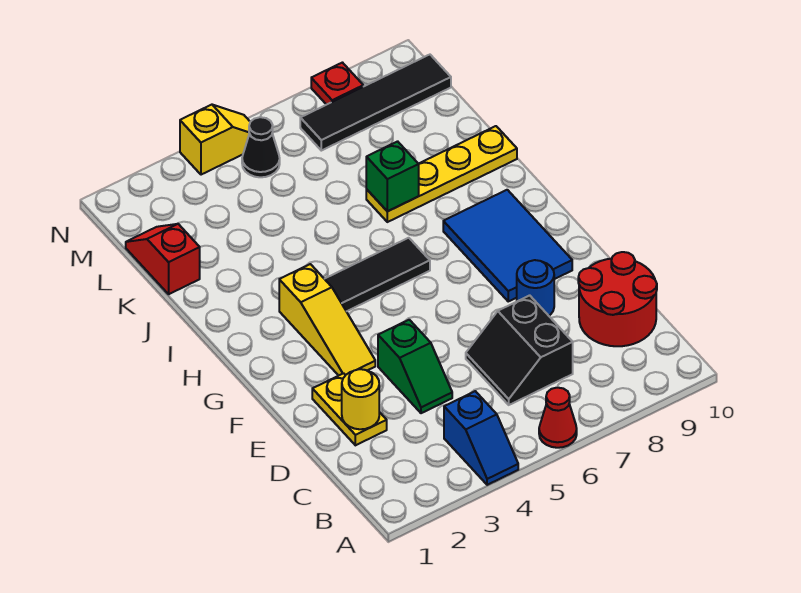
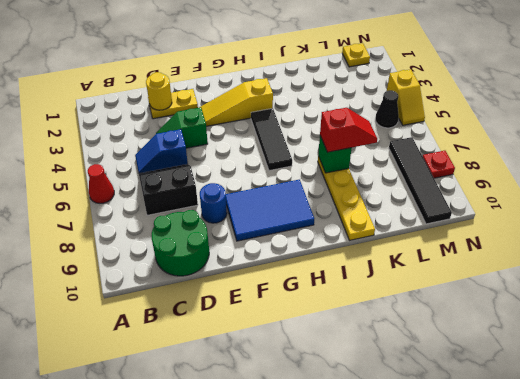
blue slope A4:B4 level 1 top B -> blue slope C5:D5 level 1 top D
red round brick C9:D10 level 1 -> green round brick C9:D10 level 1
red slope K1:L1 level 1 top K -> red slope J7:K7 level 3 top J
none -> yellow plate M1 level 1

